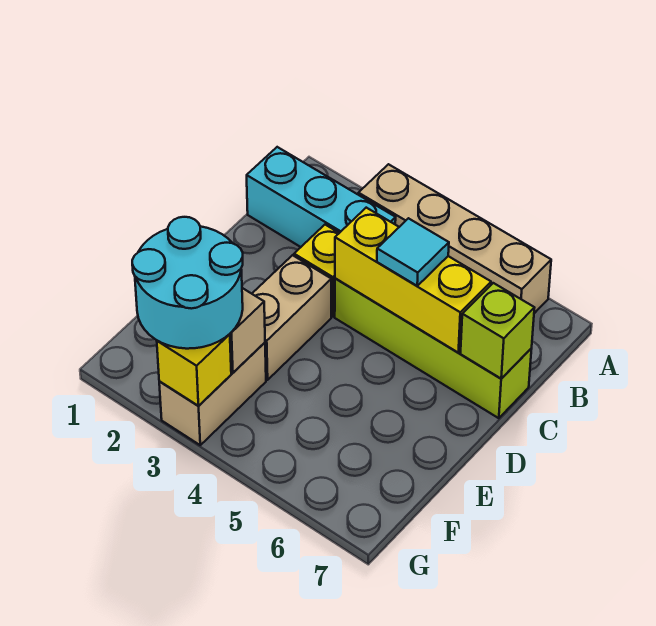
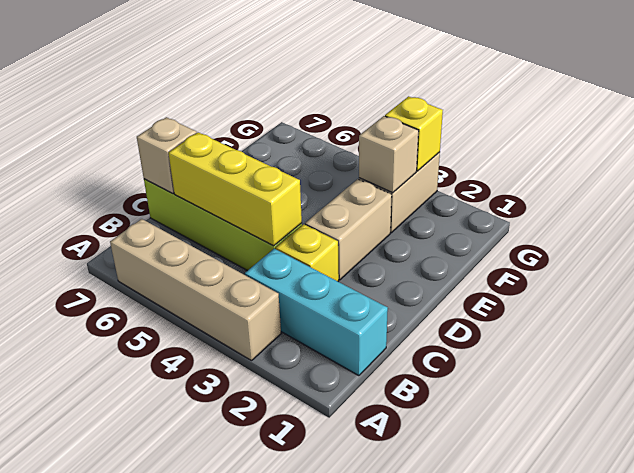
cyan tile C5 level 3 -> none
lime brick C7 level 2 -> tan brick C7 level 2
cyan round brick F2:G3 level 3 -> none

